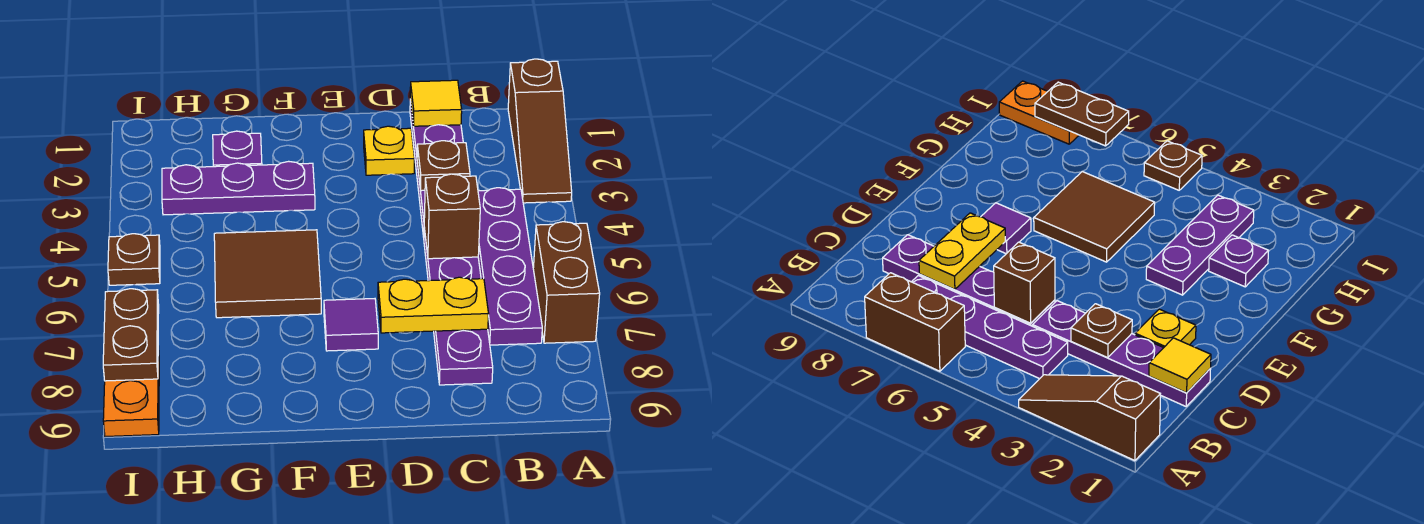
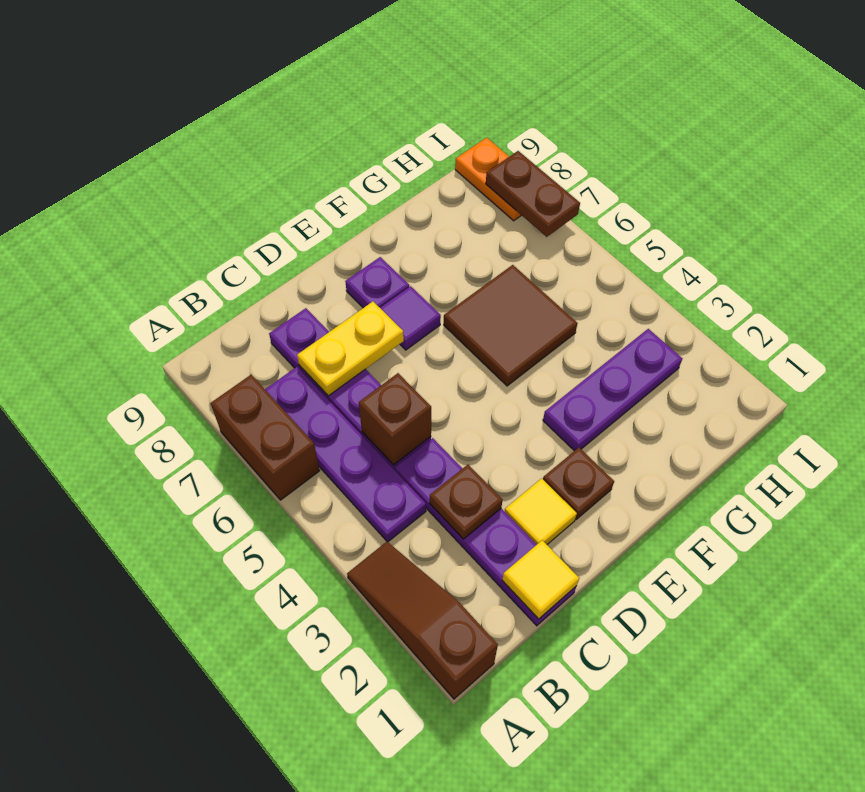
yellow plate D2 level 1 -> yellow tile D2 level 1
purple plate G2 level 1 -> purple plate E8 level 1
brown plate I5 level 1 -> brown plate E2 level 1

